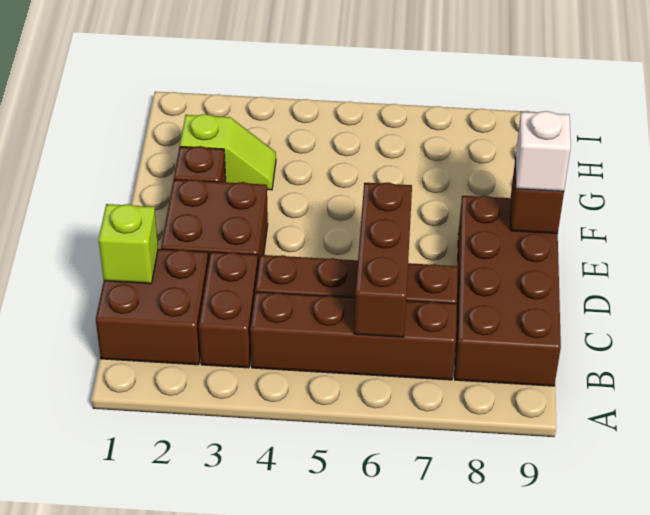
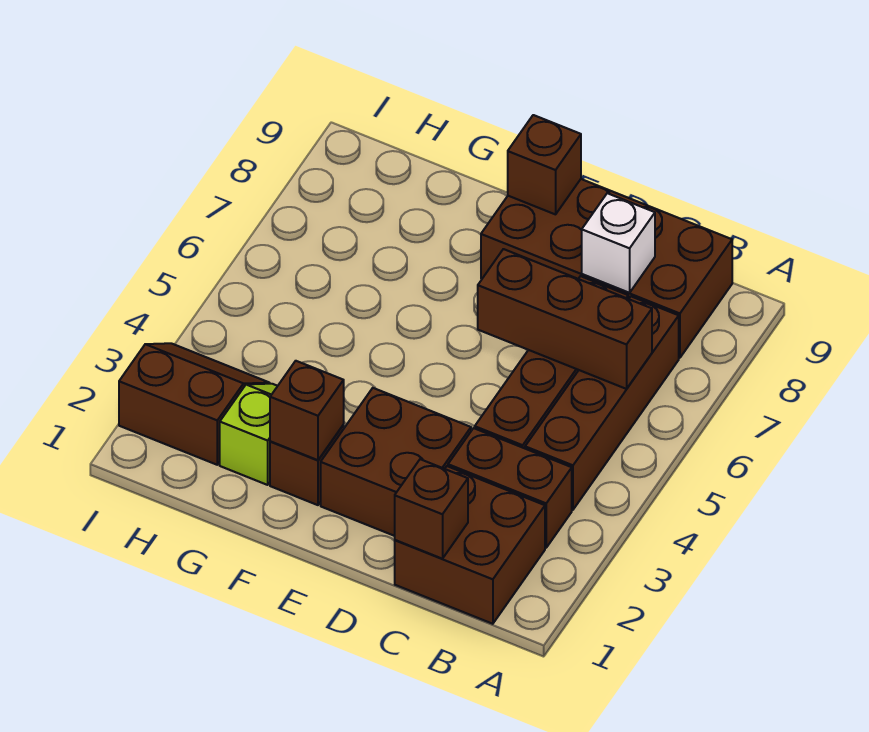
lime brick C1 level 2 -> brown brick C1 level 2
white brick E9 level 3 -> white brick C8 level 2
none -> brown brick F2 level 2
none -> brown slope H2:I3 level 1 top 2

